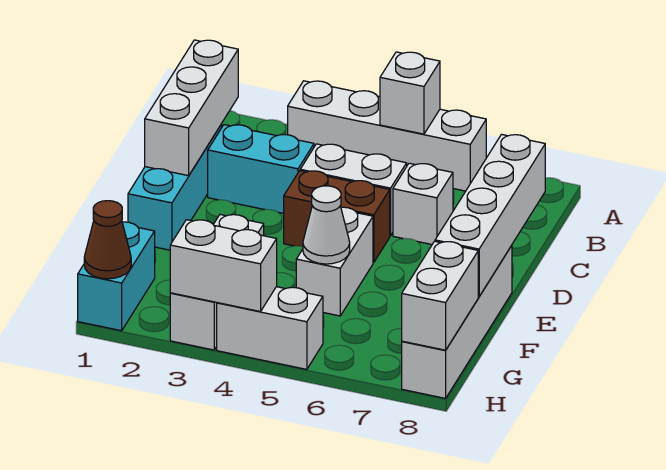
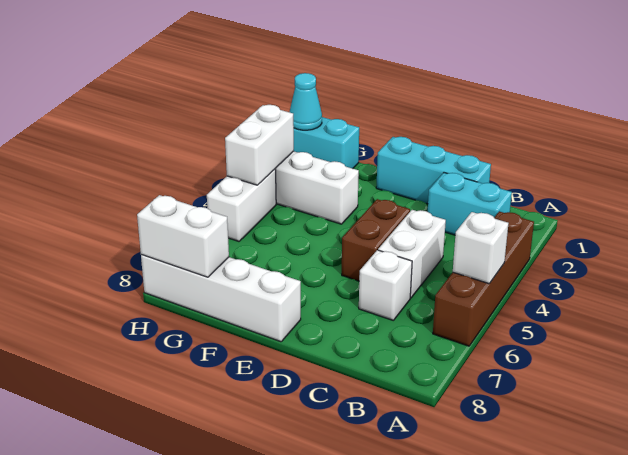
white brick A3:A6 level 1 -> brown brick A3:A6 level 1
white brick B1:D1 level 2 -> none
cyan brick C2:C3 level 1 -> cyan brick B2:C2 level 1
white brick C8:F8 level 2 -> none
white brick E5:F5 level 1 -> none
white cone F5 level 2 -> none
brown cone H1 level 2 -> cyan cone H1 level 2

